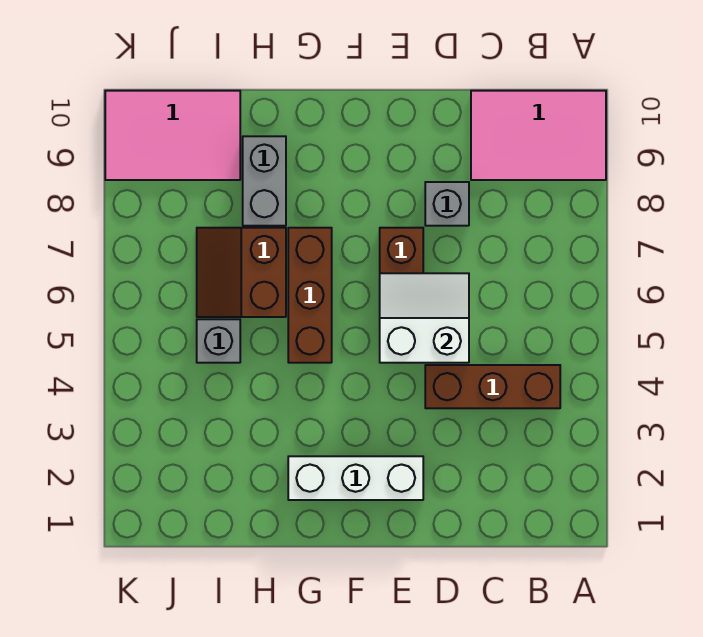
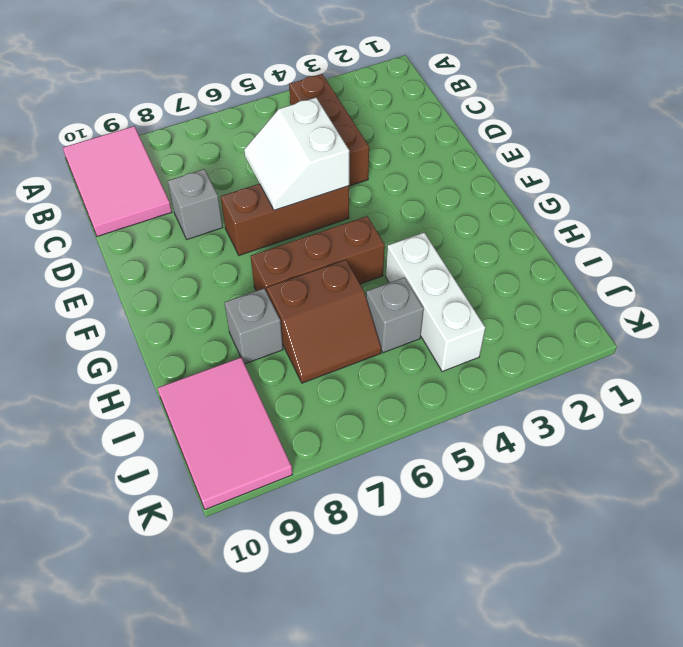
white brick E2:G2 level 1 -> white brick H4:J4 level 1
grey brick H8:H9 level 1 -> grey brick H8 level 1

